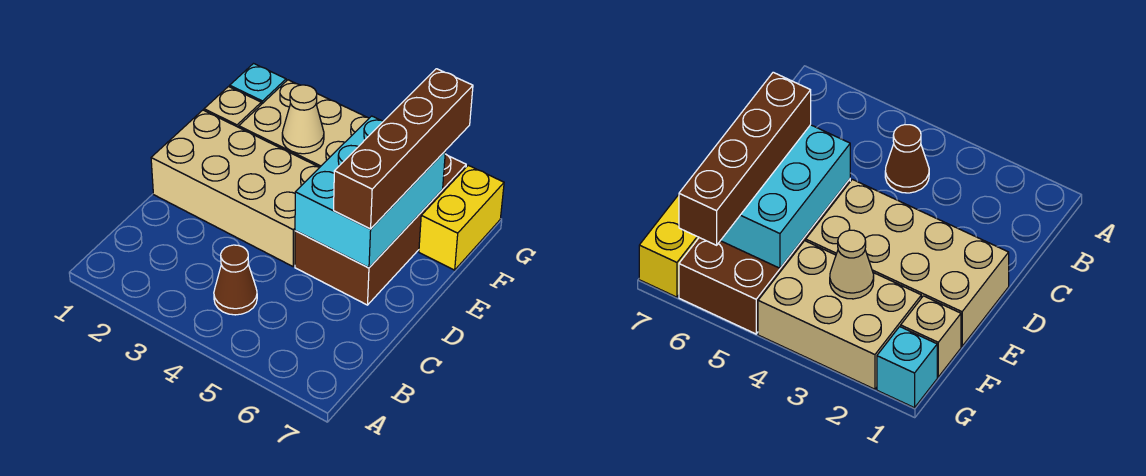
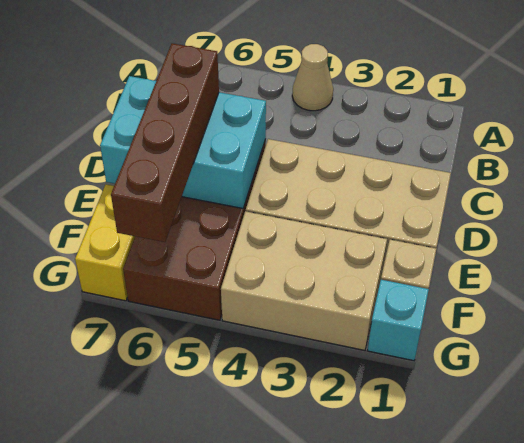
brown cone B4 level 1 -> none
cyan brick D5:F6 level 2 -> cyan brick D5:E7 level 2
tan cone F3 level 2 -> tan cone A4 level 1

